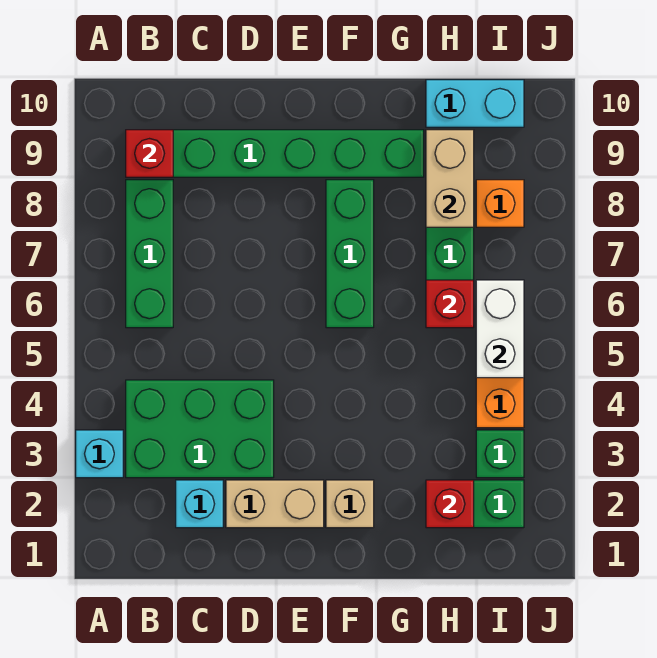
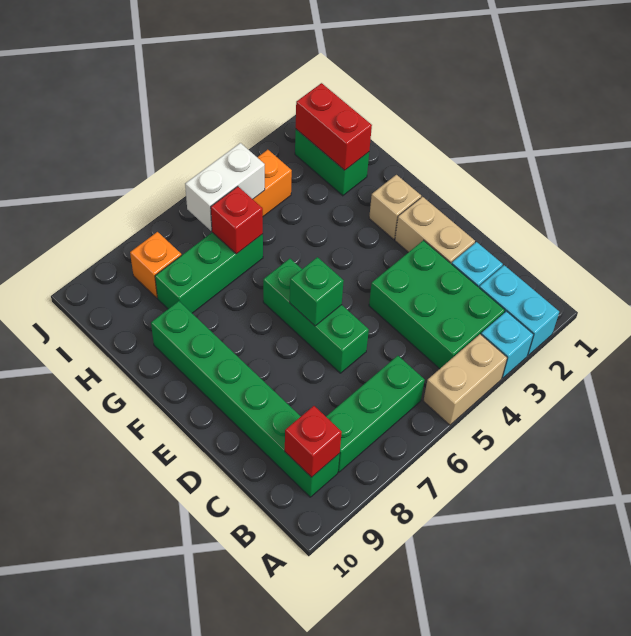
green brick F6:F8 level 1 -> green brick D6:F6 level 1
red brick H2 level 2 -> red brick H2:I2 level 2
tan brick H8:H9 level 2 -> tan brick A4:A5 level 1
cyan brick H10:I10 level 1 -> cyan brick A2:B2 level 1
green brick I3 level 1 -> green brick E6 level 2

